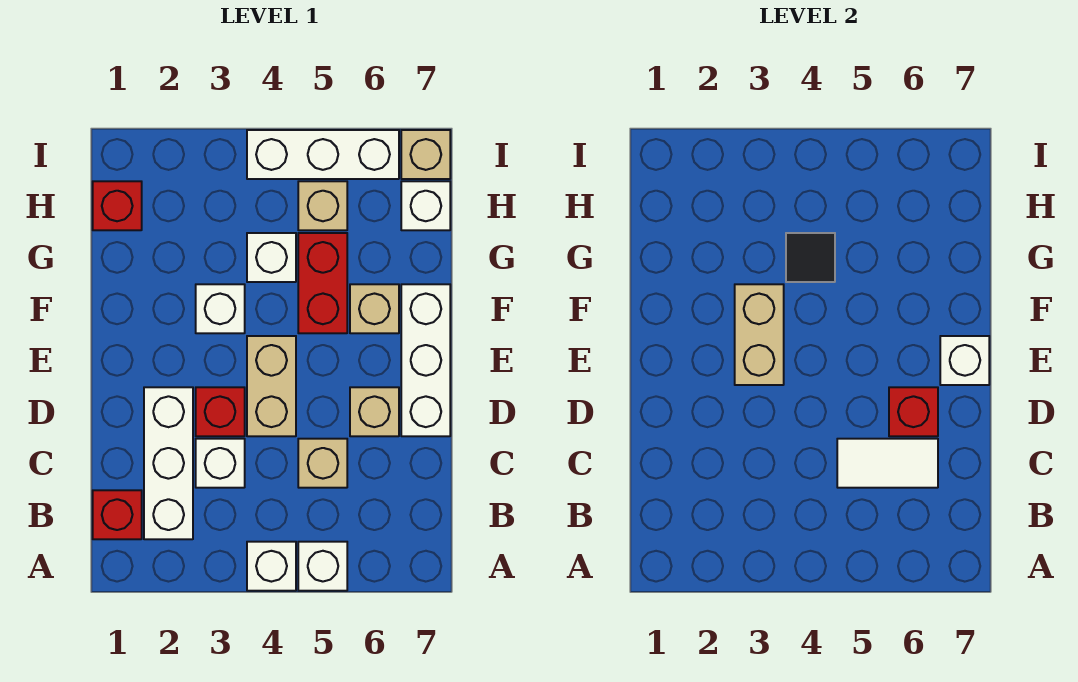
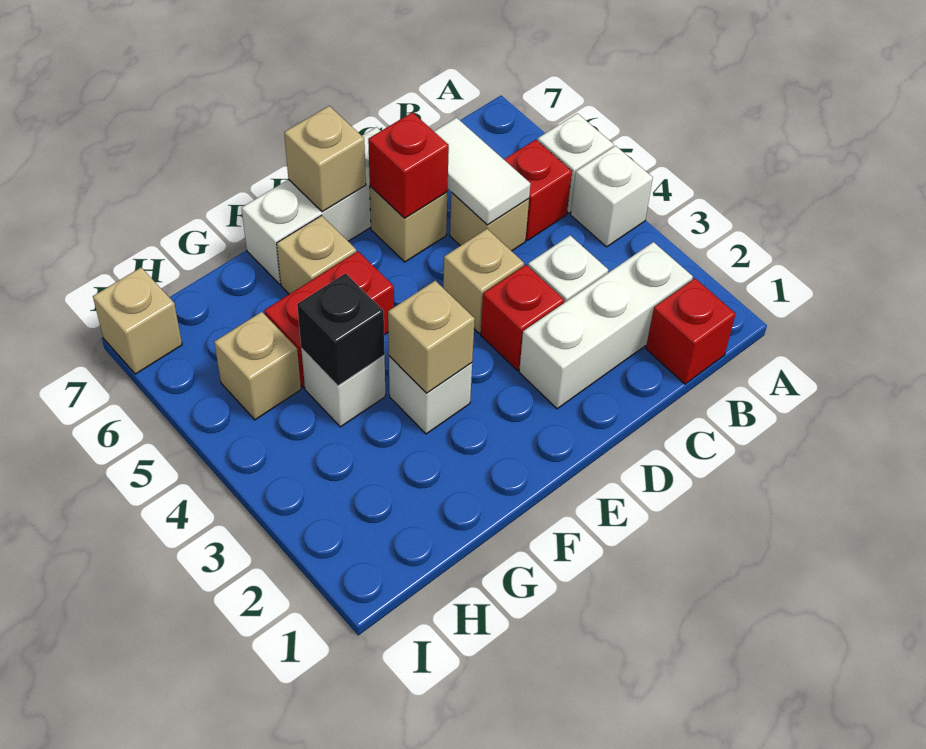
tan brick D4:E4 level 1 -> tan brick D4 level 1
tan brick E3:F3 level 2 -> tan brick F3 level 2
white brick E7 level 2 -> tan brick E7 level 2
black tile G4 level 2 -> black brick G4 level 2
red brick H1 level 1 -> red brick B5 level 1
white brick H7 level 1 -> none
white brick I4:I6 level 1 -> none

